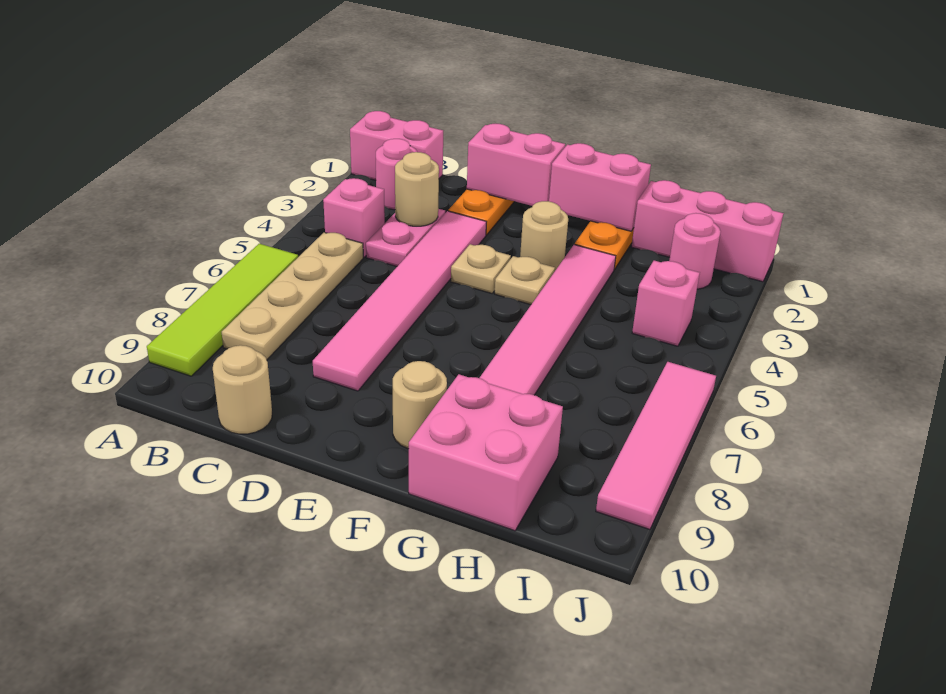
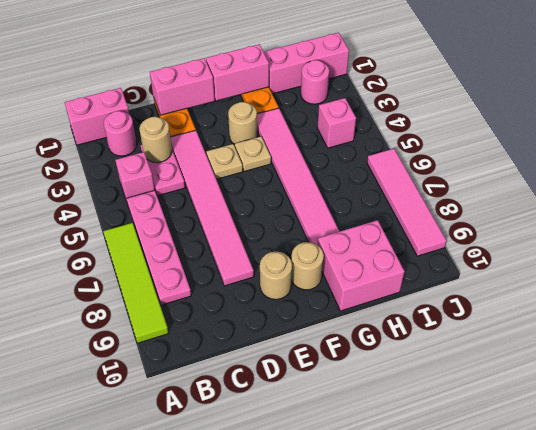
tan plate B5:B8 level 1 -> pink plate B5:B8 level 1
tan round brick C10 level 1 -> tan round brick E9 level 1

